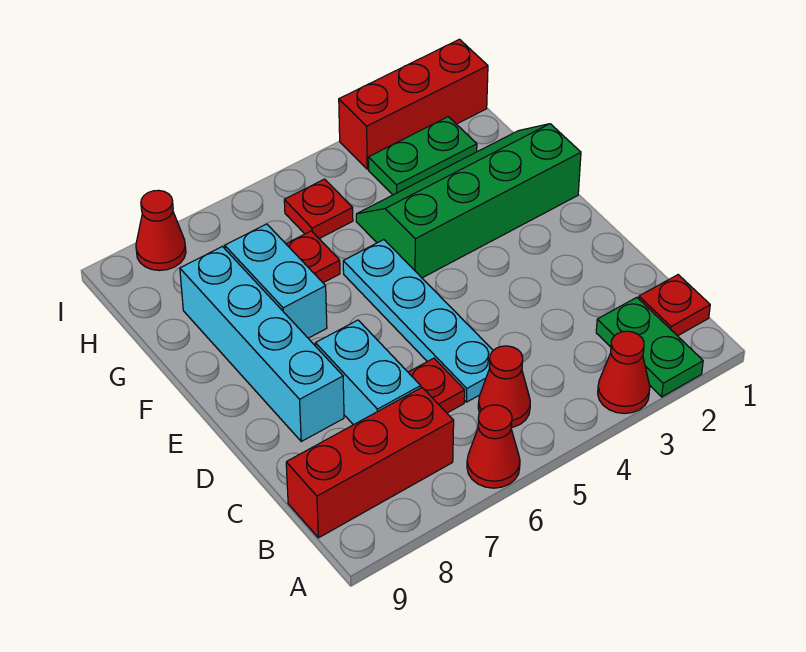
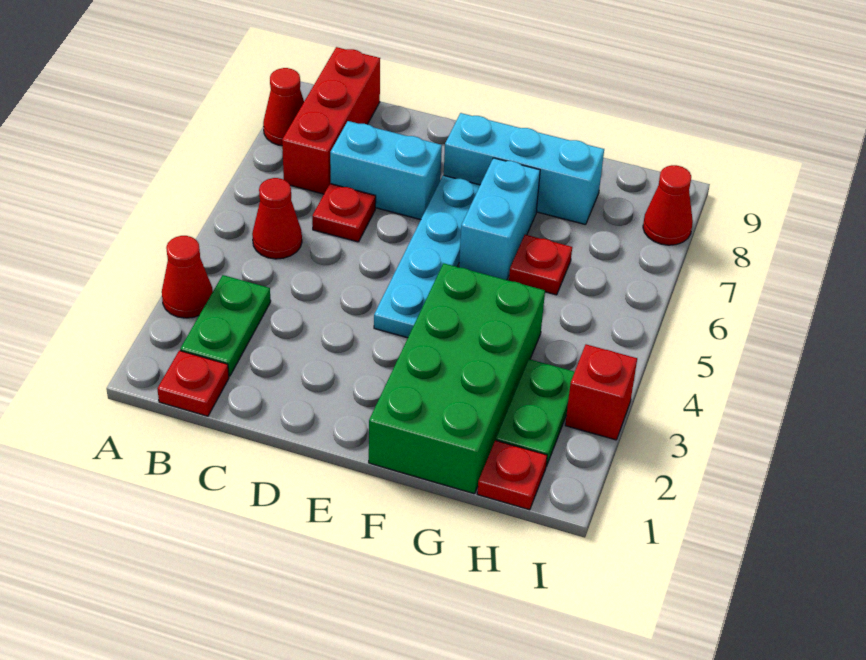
green plate A2:B2 level 1 -> green plate B2:B3 level 1
red cone A6 level 1 -> red cone A8 level 1
cyan plate C5:F5 level 1 -> cyan plate E4:E7 level 1
cyan brick D8:G8 level 1 -> cyan brick E8:G8 level 1
green slope F1:G4 level 1 top F -> green brick F1:G4 level 1
cyan brick F7:G7 level 1 -> cyan brick F6:F7 level 1
red plate H5 level 1 -> red plate H1 level 1
red brick I1:I3 level 1 -> red brick I3 level 1

